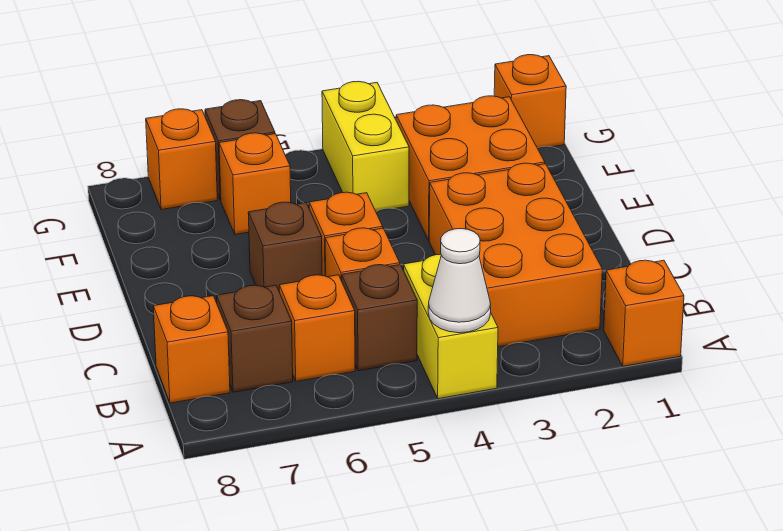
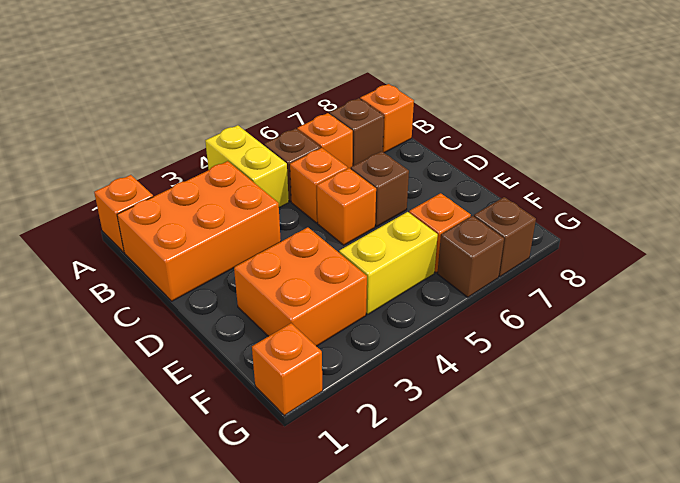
white cone A4 level 2 -> none
orange brick B2:D3 level 1 -> orange brick B1:C3 level 1
yellow brick F4:G4 level 1 -> yellow brick F4:F5 level 1
orange brick G7 level 1 -> brown brick G7 level 1

